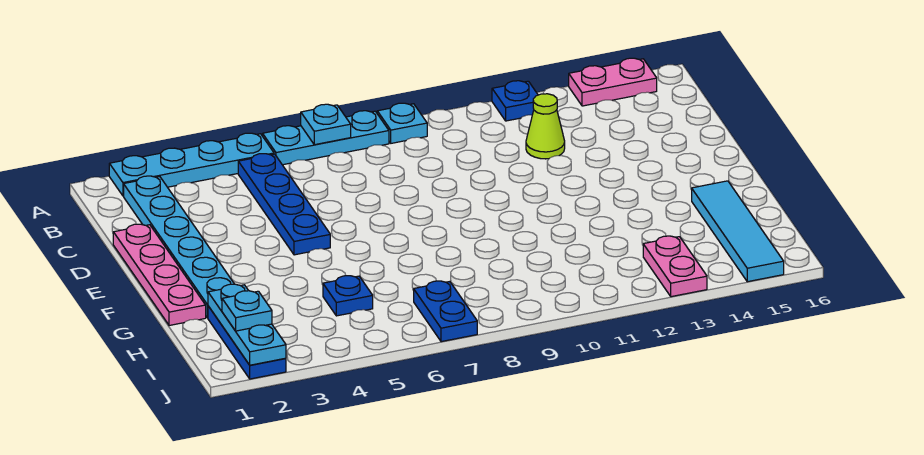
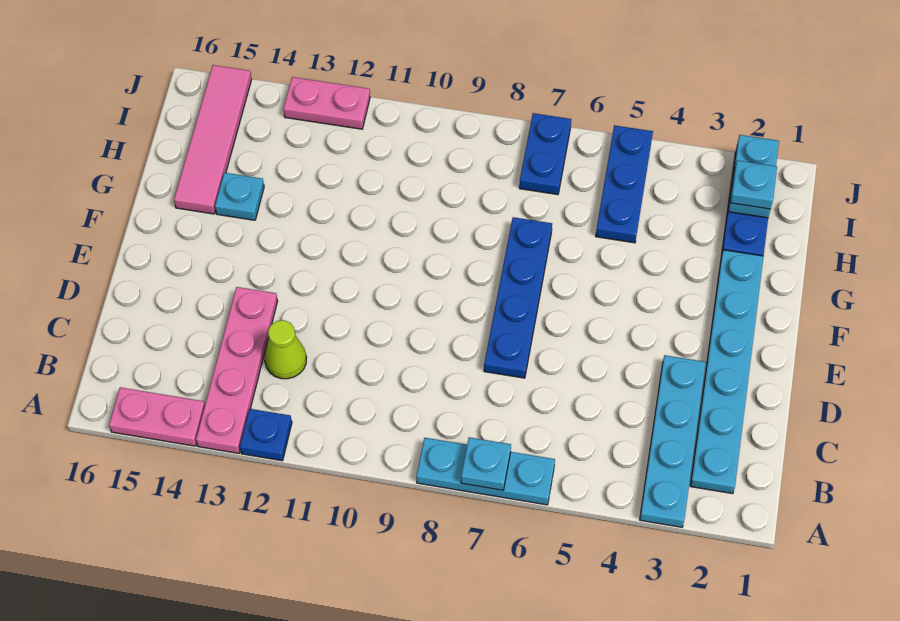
cyan plate A2:A5 level 1 -> cyan plate A3:D3 level 1
cyan plate A9 level 1 -> cyan plate G14 level 1
blue plate B5:E5 level 1 -> blue plate D7:G7 level 1
pink plate D1:G1 level 1 -> pink plate A13:D13 level 1
cyan tile G15:J15 level 1 -> pink tile G15:J15 level 1
cyan plate H2:J2 level 2 -> cyan plate I2:J2 level 2
blue plate H5 level 1 -> blue plate H5:J5 level 1
pink plate I13:J13 level 1 -> pink plate J12:J13 level 1

